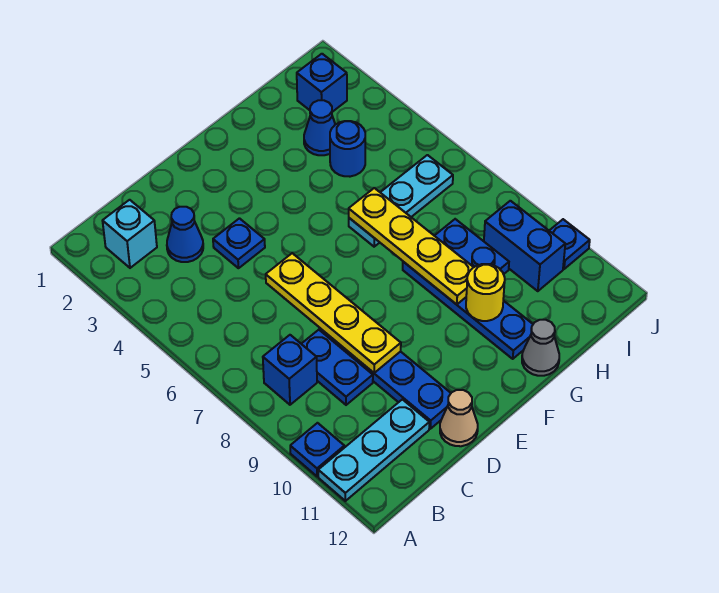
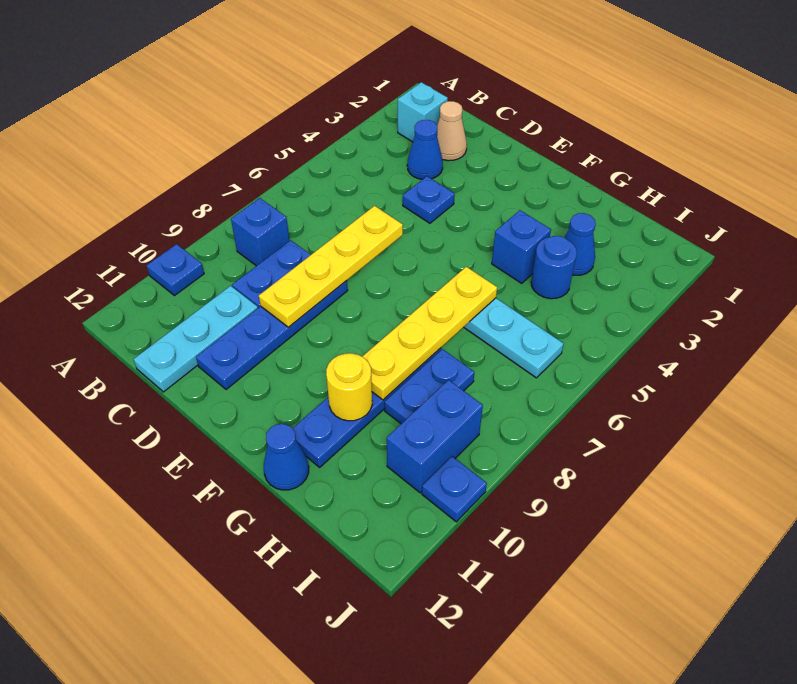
cyan plate A11:C11 level 1 -> cyan plate C10:C12 level 1
tan cone D12 level 1 -> tan cone C2 level 1
grey cone G12 level 1 -> blue cone G12 level 1
blue brick I2 level 1 -> blue brick G4 level 1

